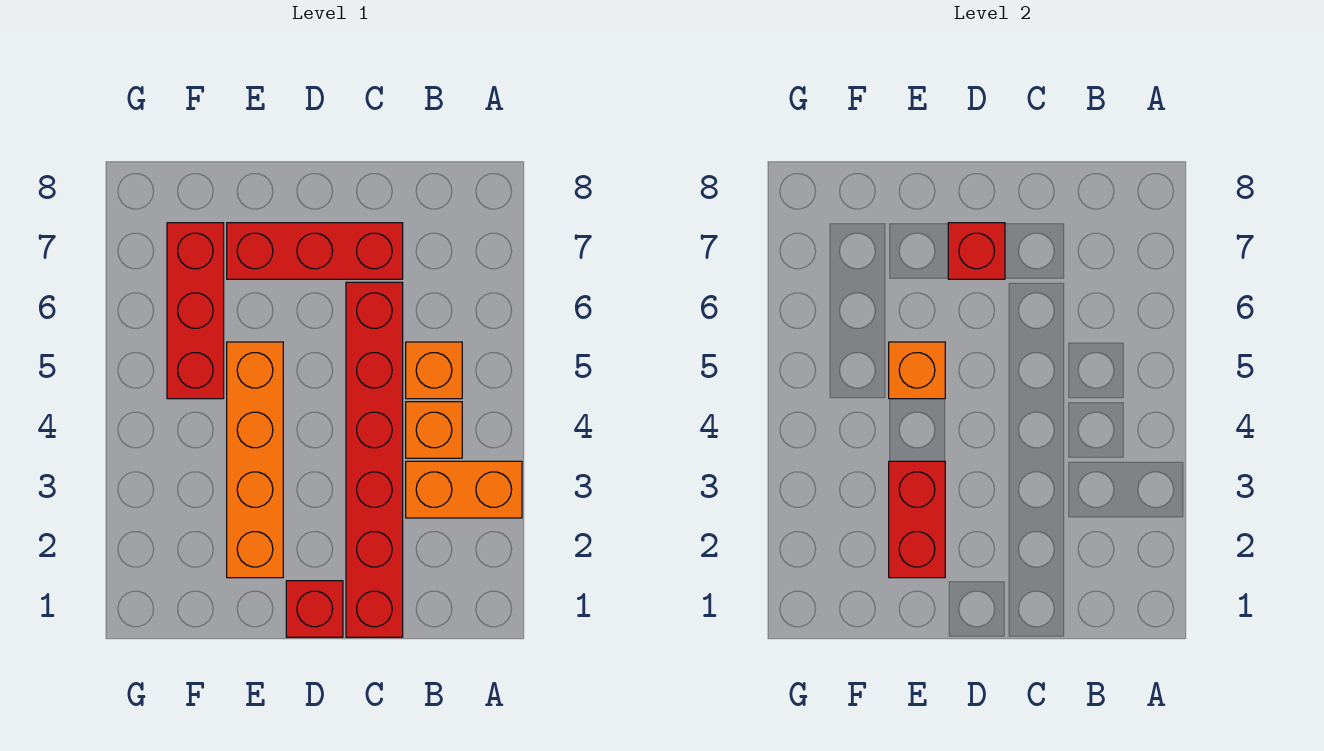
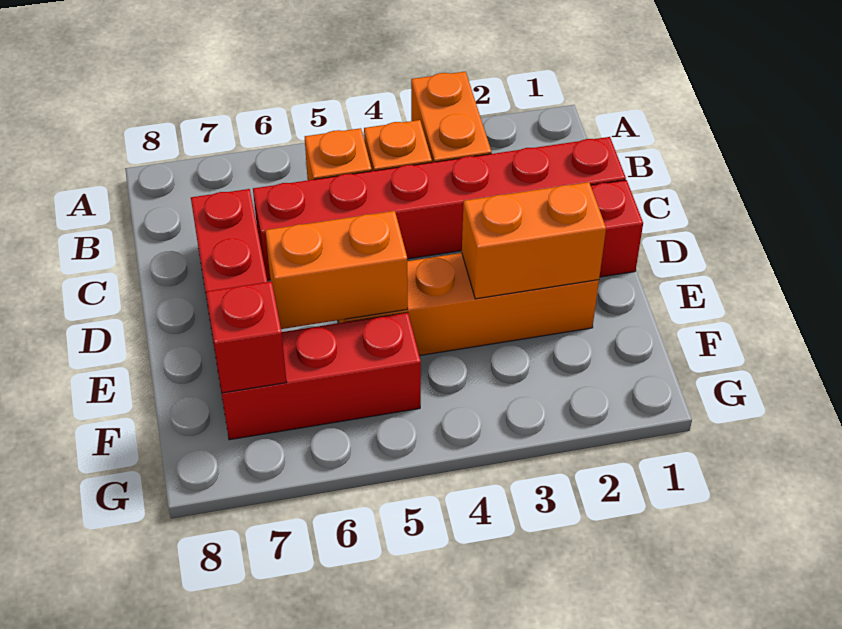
red brick D7 level 2 -> red brick F7 level 2
red brick E2:E3 level 2 -> orange brick E2:E3 level 2
orange brick E5 level 2 -> orange brick E5:E6 level 2

